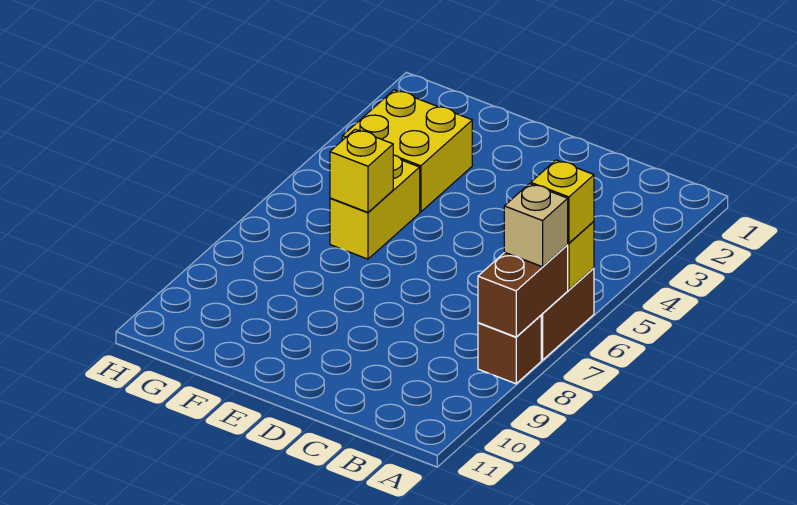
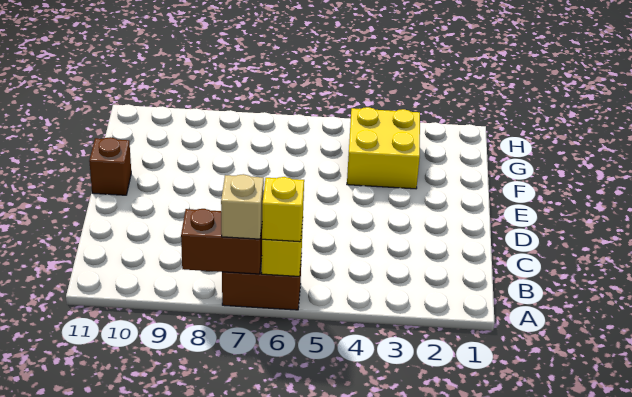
brown brick A8 level 1 -> brown brick E11 level 1
yellow brick F5:F6 level 1 -> none
yellow brick F6 level 2 -> none

